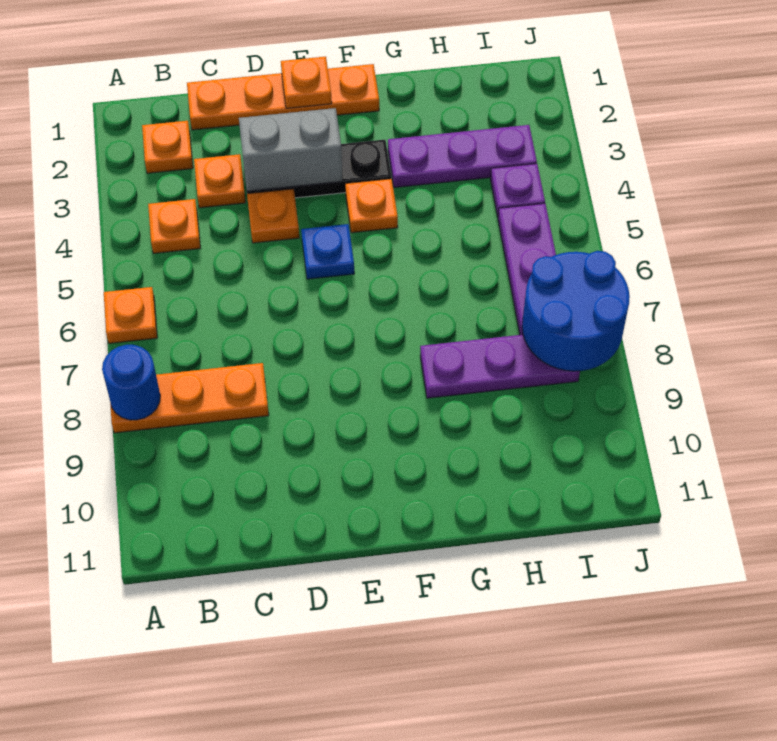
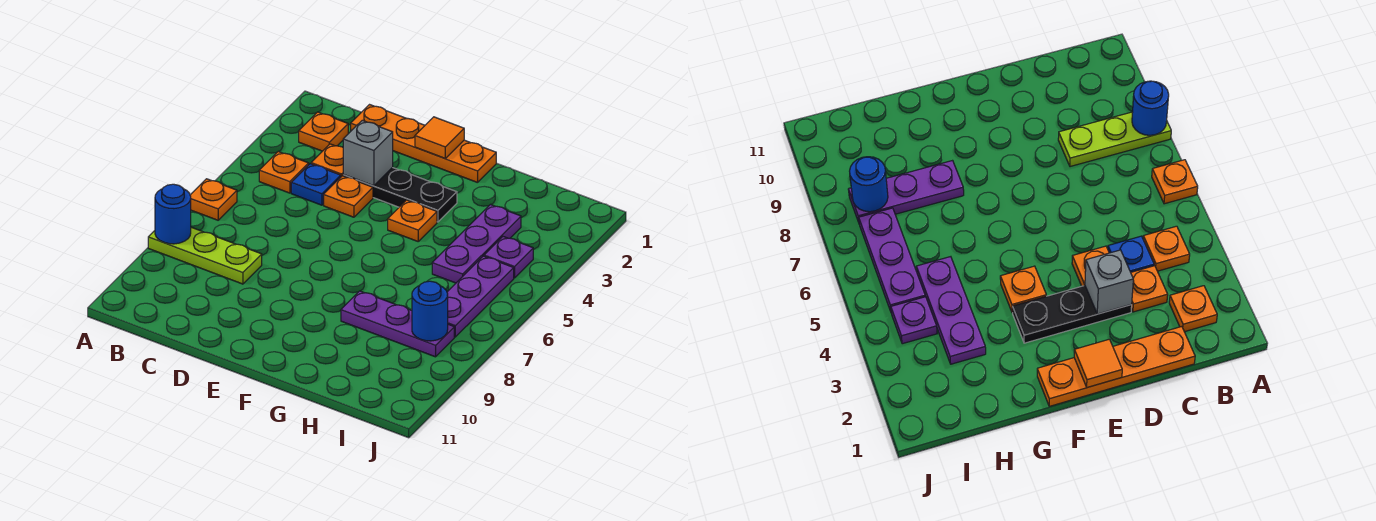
orange plate A8:C8 level 1 -> lime plate A8:C8 level 1
grey brick D3:E3 level 2 -> grey brick D3 level 2
orange plate E1 level 2 -> orange tile E1 level 2
blue plate E5 level 1 -> blue plate C4 level 1
purple plate G3:I3 level 1 -> purple plate H3:H5 level 1
blue round brick I7:J8 level 2 -> blue round brick I8 level 2

